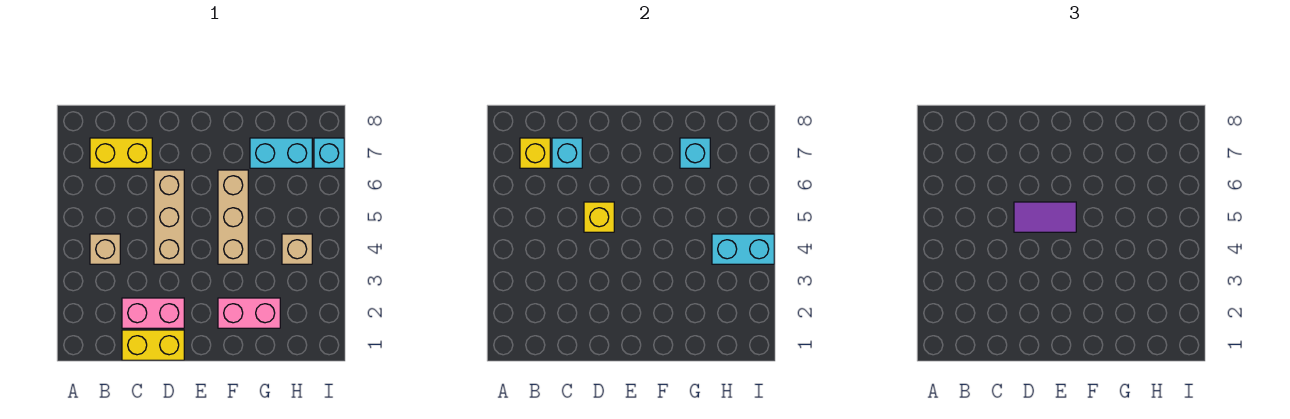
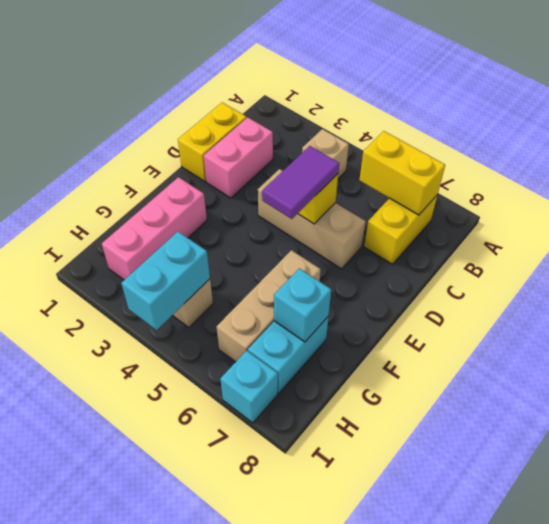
yellow brick B7 level 2 -> yellow brick B6:B7 level 2
cyan brick C7 level 2 -> none
pink brick F2:G2 level 1 -> pink brick F2:H2 level 1
tan brick F4:F6 level 1 -> tan brick F6:H6 level 1

